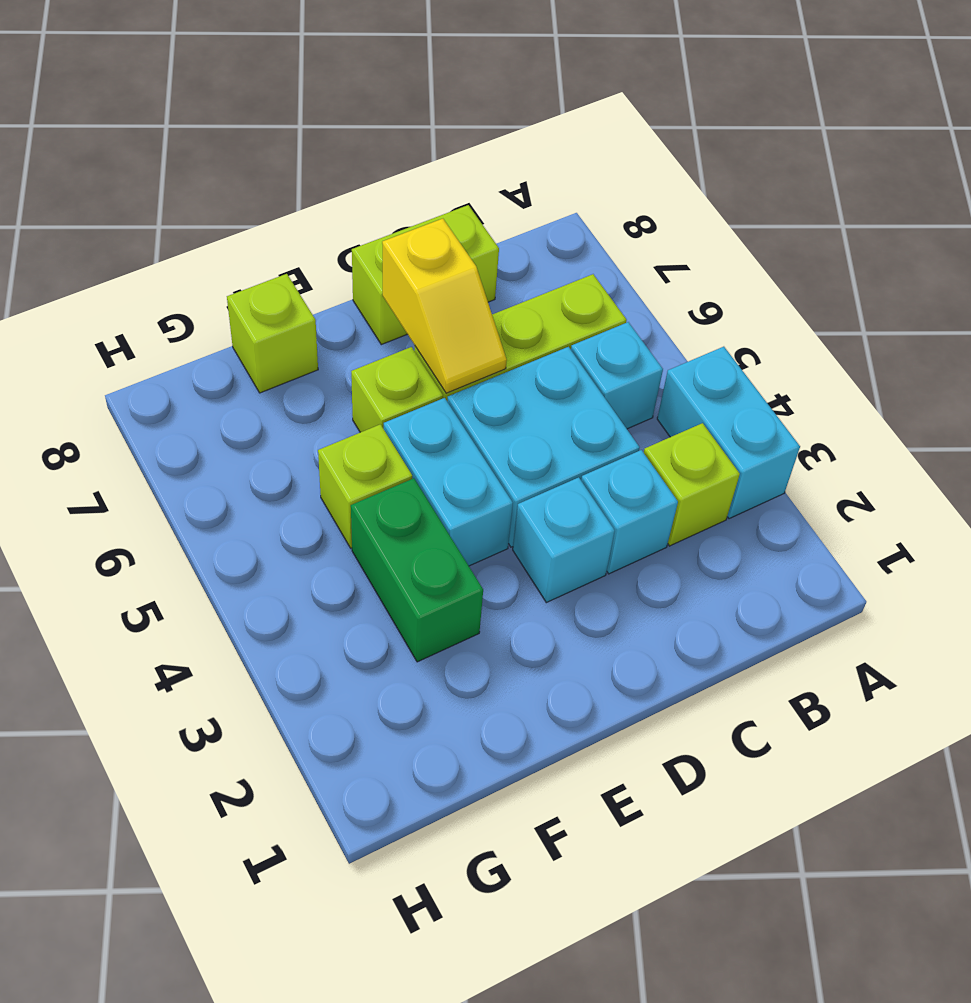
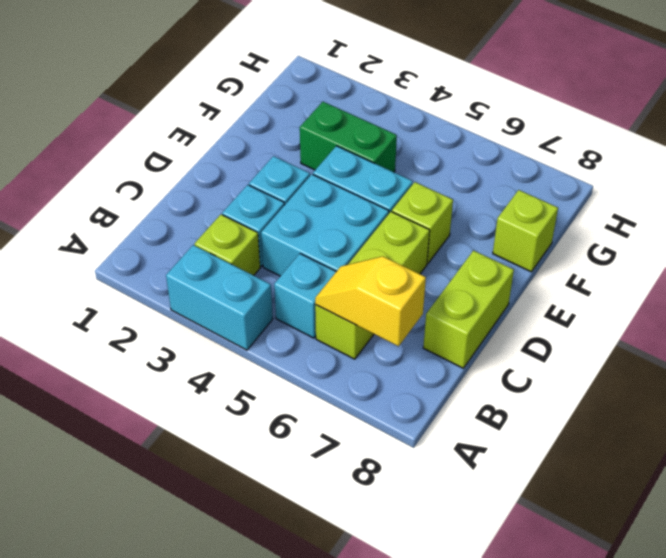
yellow slope D6:D7 level 2 top 7 -> yellow slope B6:B7 level 2 top 7
lime brick F5 level 1 -> none

